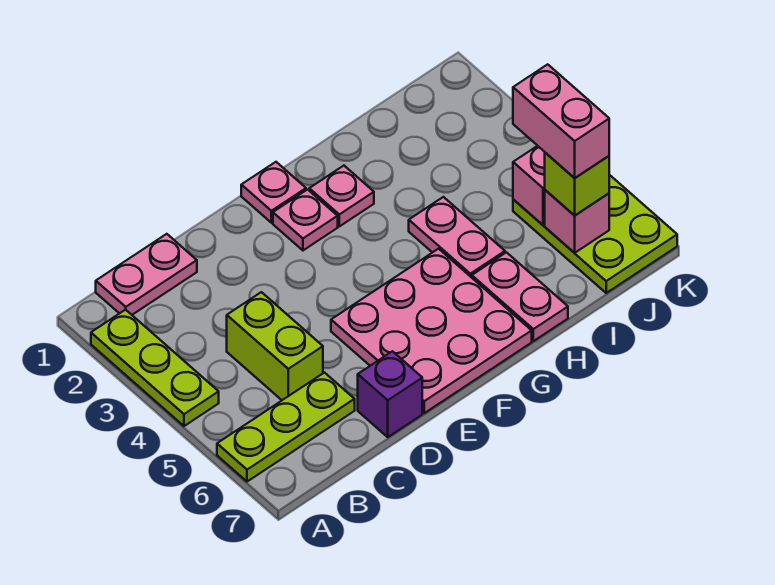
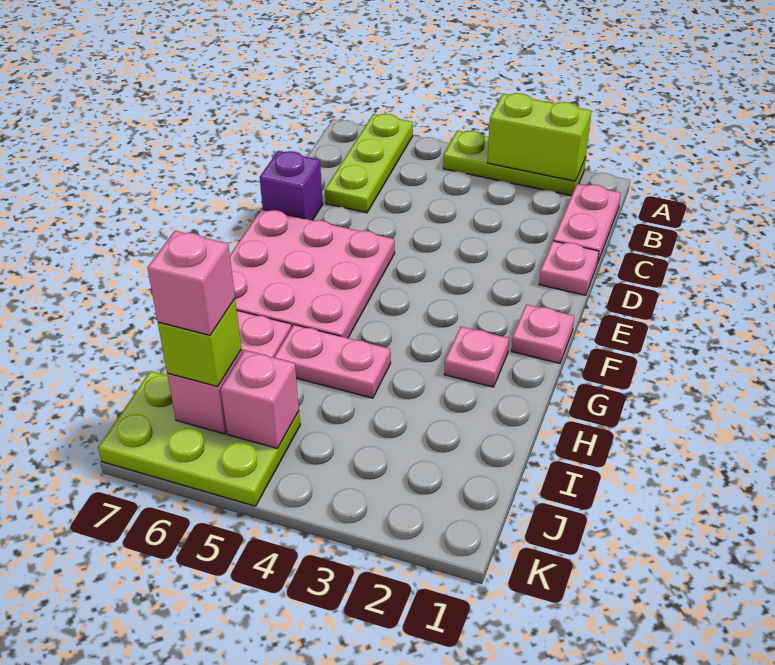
lime brick C4:C5 level 1 -> lime brick A2:A3 level 2
pink plate F2 level 1 -> pink plate D1 level 1
pink brick J5:J6 level 4 -> pink brick J6 level 4

